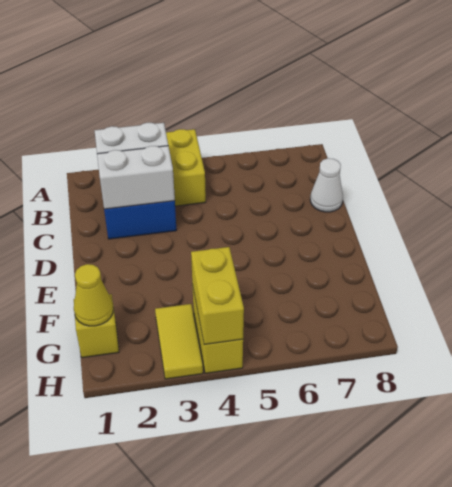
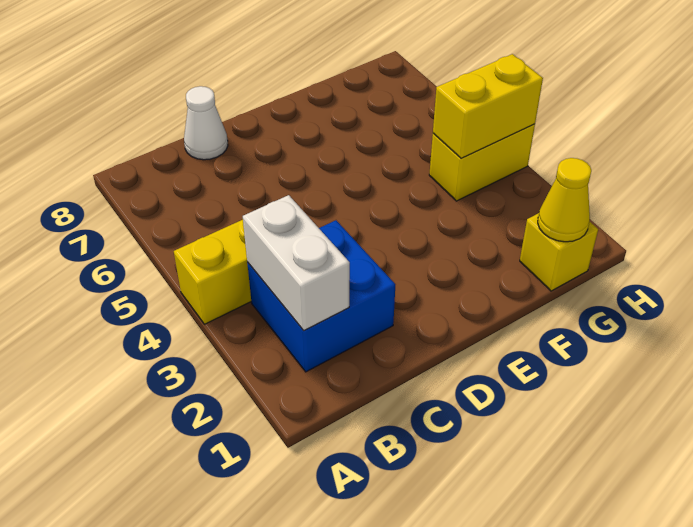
white brick C2:C3 level 2 -> none
yellow tile G3:H3 level 1 -> none

